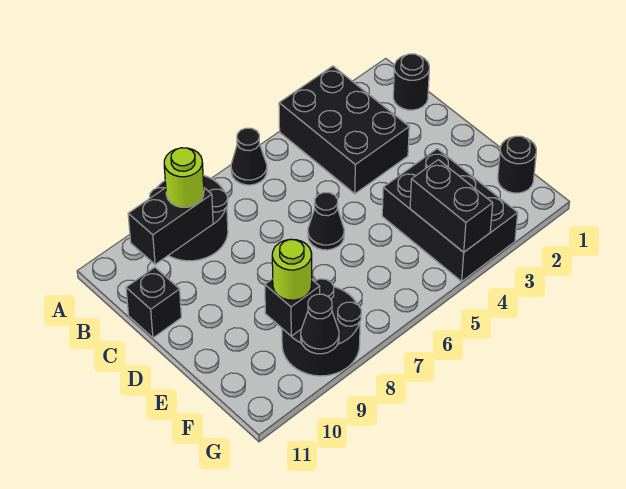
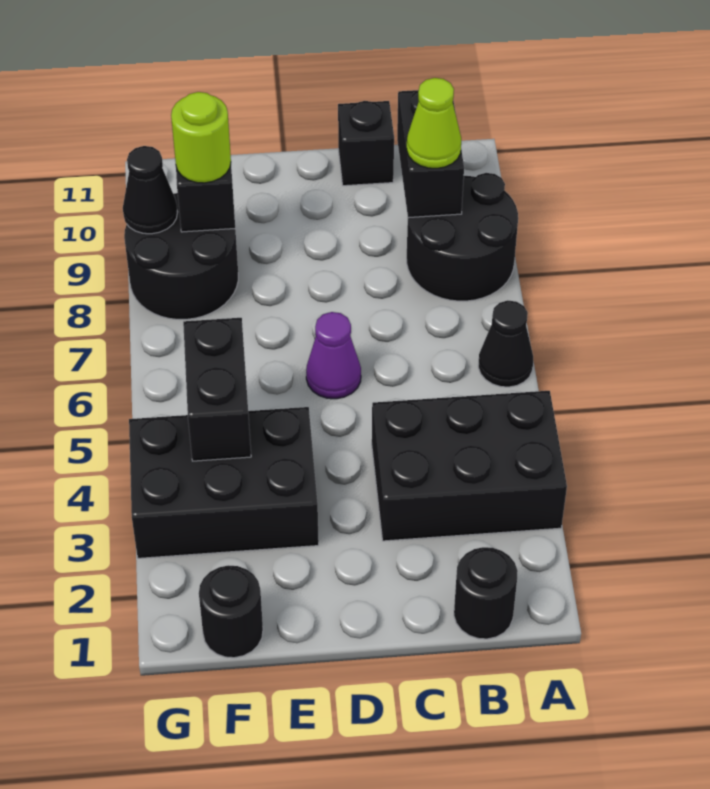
lime round brick B9 level 3 -> lime cone B9 level 3
black cone D6 level 1 -> purple cone D6 level 1
black brick F4:G4 level 2 -> black brick F4:F5 level 2

